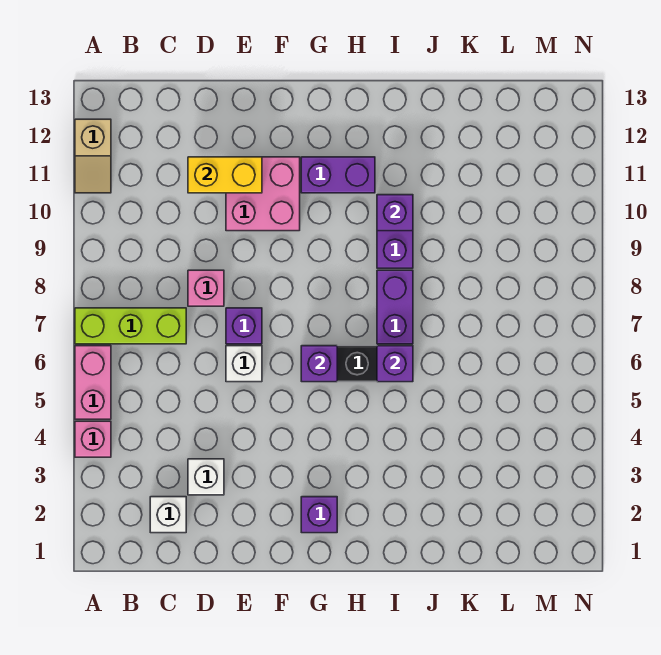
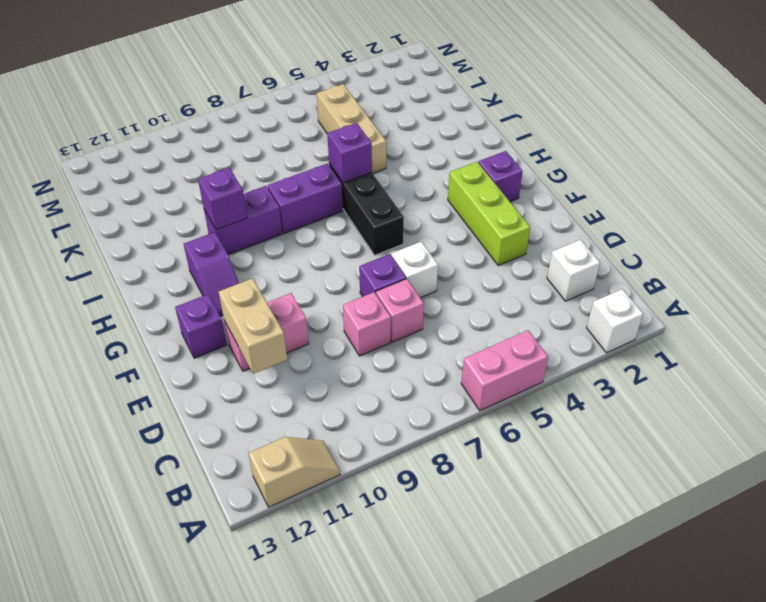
pink brick A4 level 1 -> pink brick D7 level 1
lime brick A7:C7 level 1 -> lime brick E3:G3 level 1
white brick D3 level 1 -> white brick A2 level 1
yellow brick D11:E11 level 2 -> tan brick D11:E11 level 2
pink brick E10:F11 level 1 -> pink brick E10:E11 level 1
purple brick G6 level 2 -> purple brick F12 level 1
purple brick G11:H11 level 1 -> purple slope G11:H11 level 1 top H
none -> tan brick J5:L5 level 1

